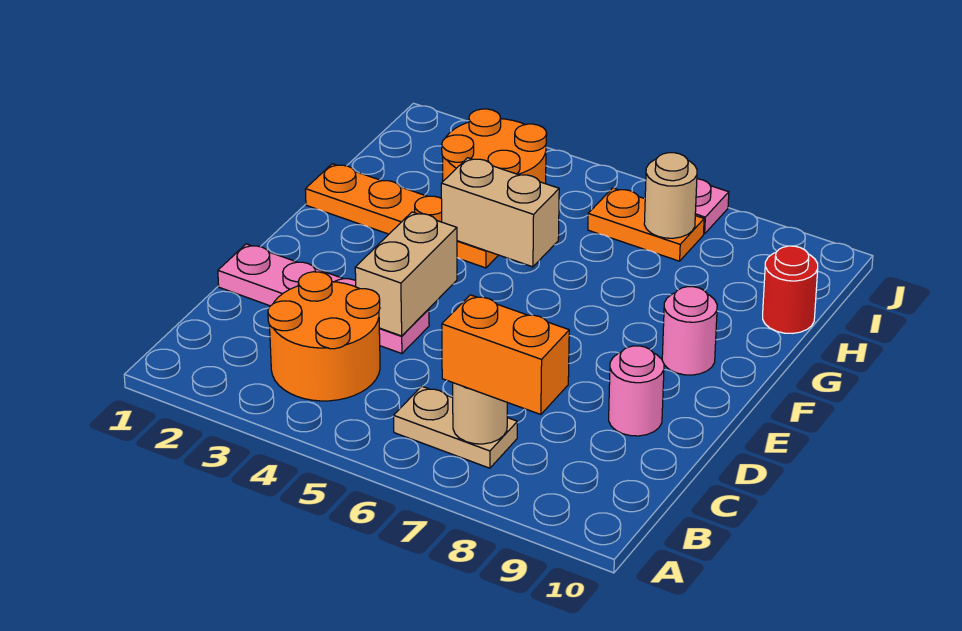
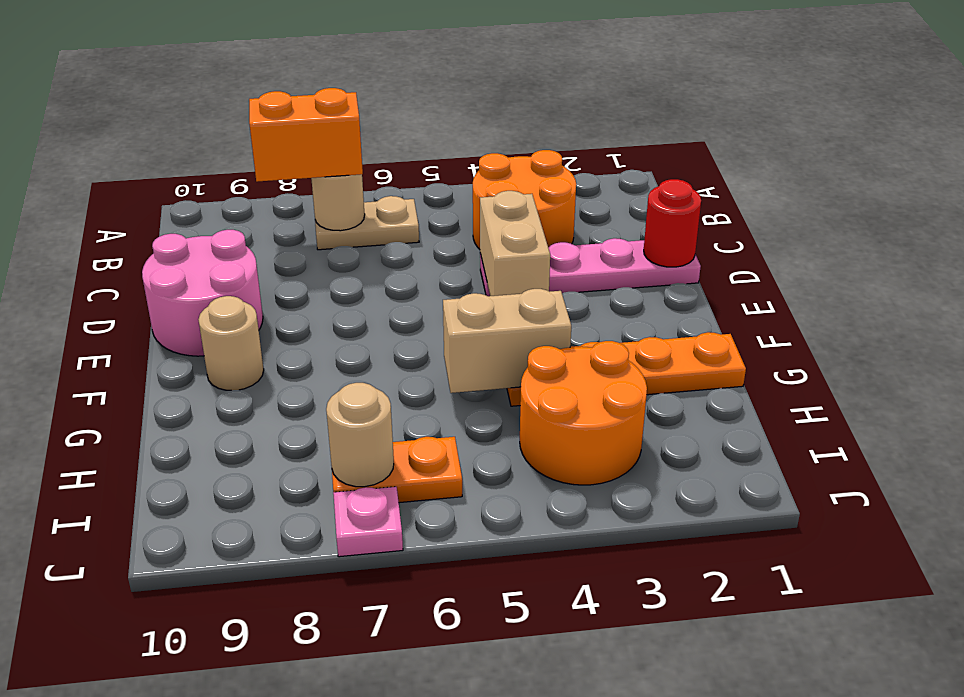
pink round brick D9 level 1 -> pink round brick D9:E10 level 1
pink round brick F9 level 1 -> tan round brick F9 level 1
red round brick H10 level 1 -> red round brick D1 level 2

